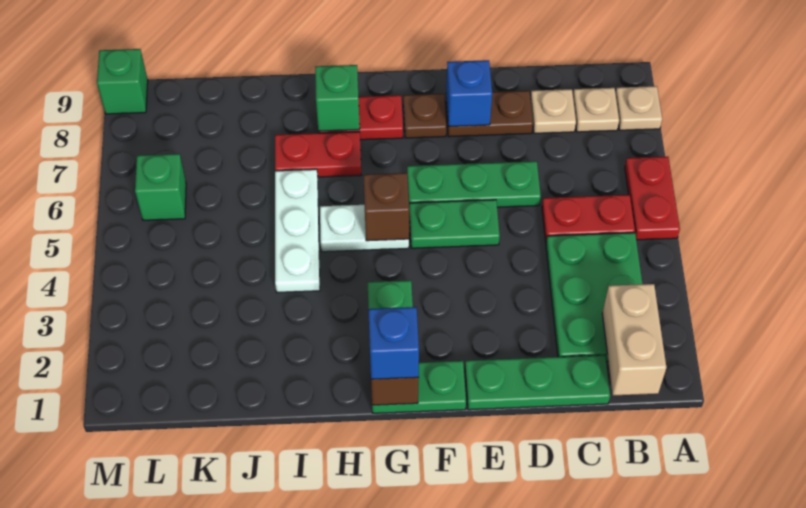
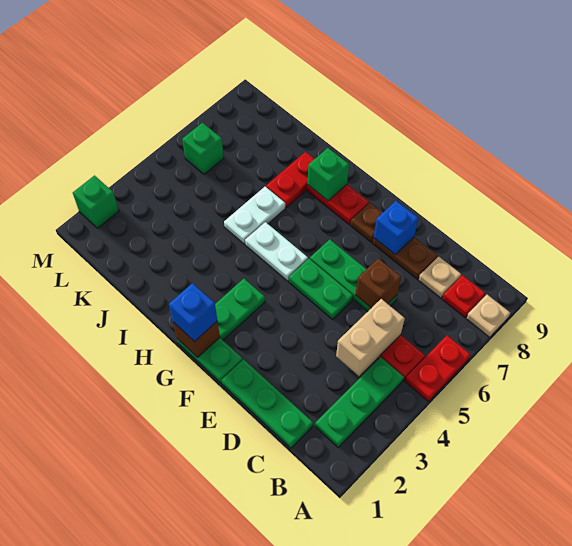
tan brick B1:B2 level 2 -> tan brick C4:C5 level 2
green plate B2:C4 level 1 -> green plate B2:B4 level 1
tan plate B8 level 1 -> red plate B8 level 1
brown brick G5 level 2 -> brown brick D6 level 2
red plate H7:I7 level 1 -> red plate I7:I8 level 1
white plate I4:I6 level 1 -> white plate I5:I6 level 1
green brick M9 level 1 -> green brick M2 level 1

